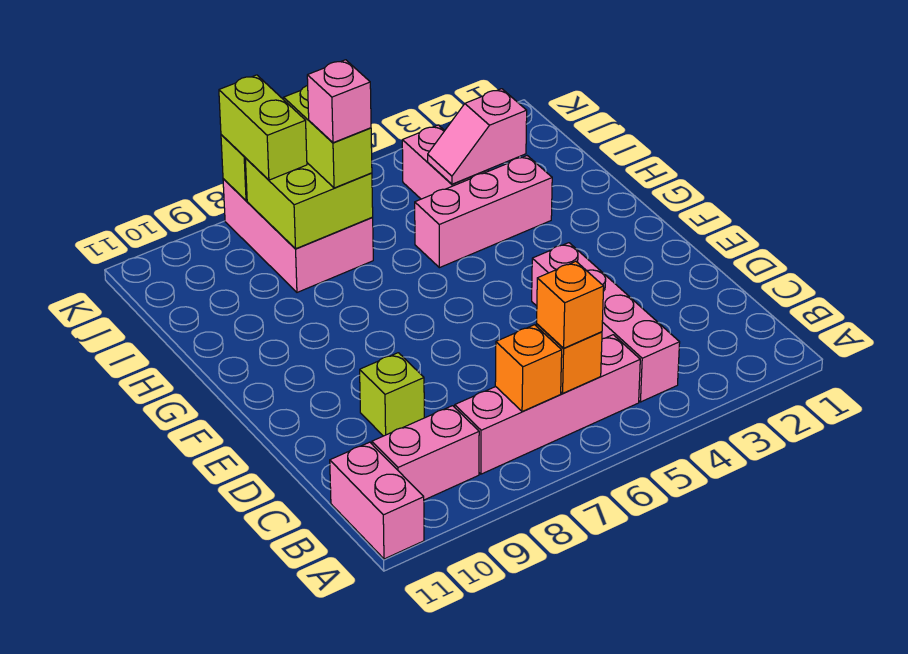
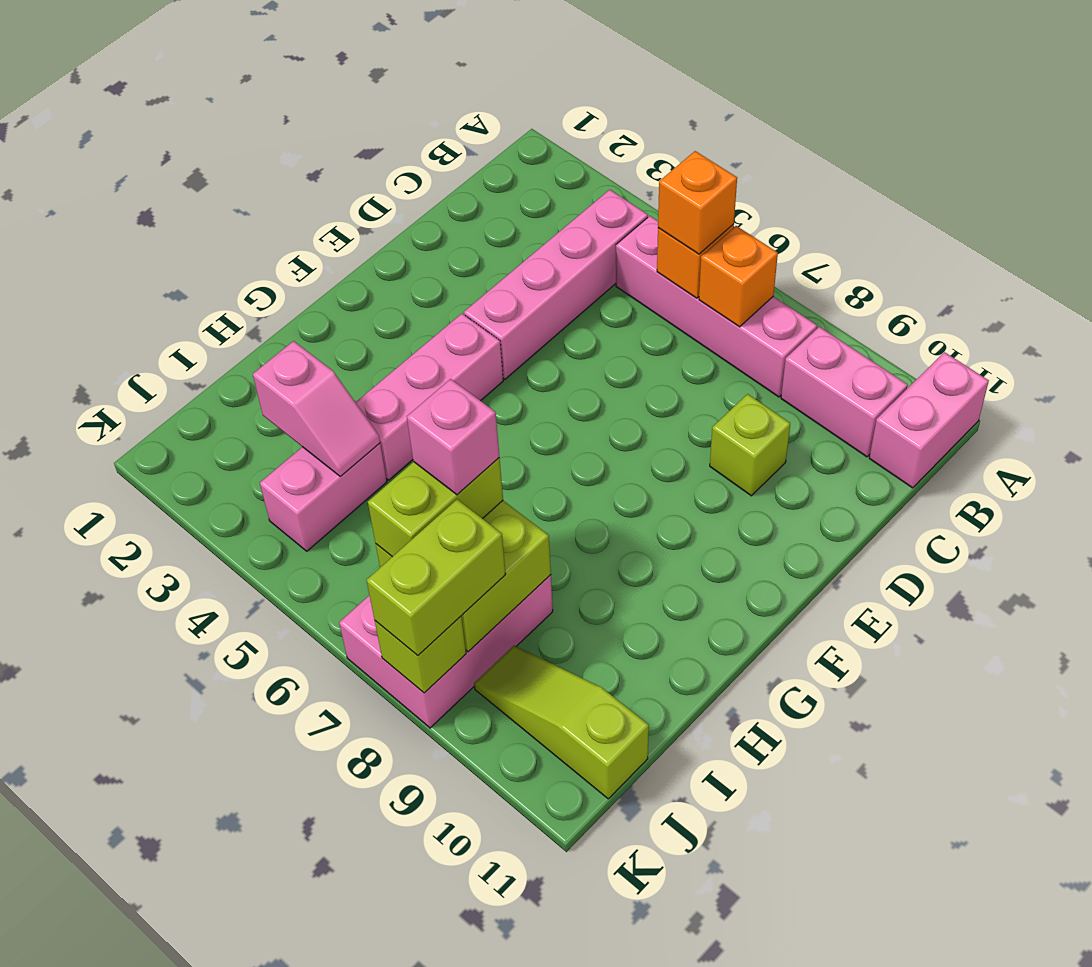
pink brick H3:H5 level 1 -> pink brick F4:H4 level 1
none -> lime slope J9:J11 level 1 top 11

